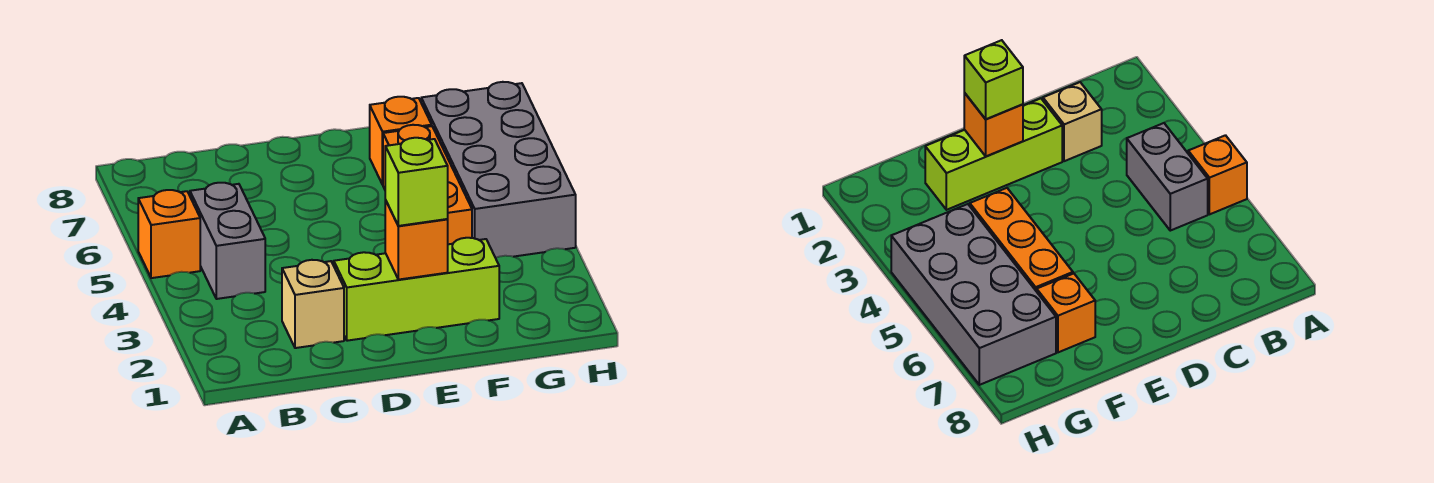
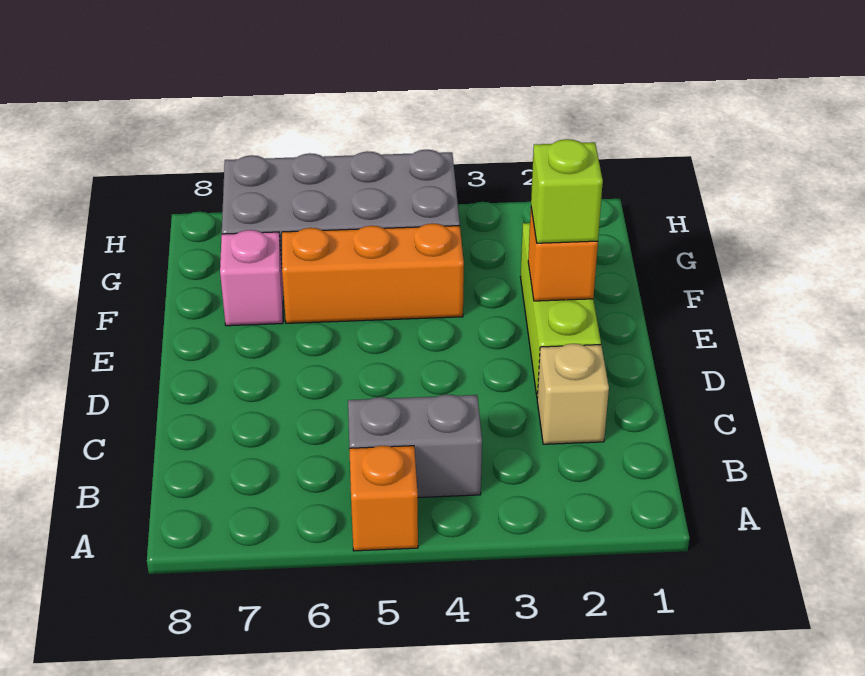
orange brick F7 level 1 -> pink brick F7 level 1

